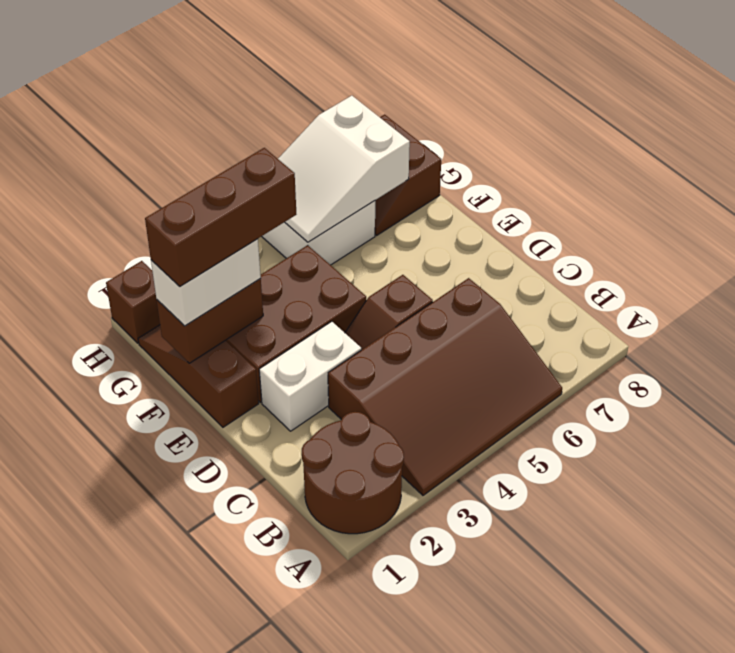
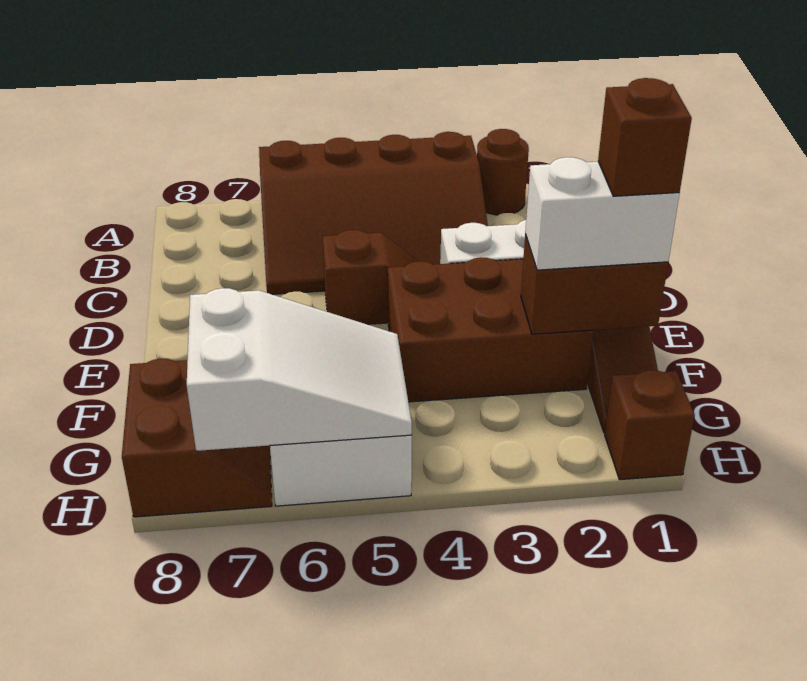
brown round brick A1:B2 level 1 -> brown round brick A2 level 1
brown slope A3:C6 level 1 top C -> brown slope A3:C6 level 1 top A
brown brick F1:F3 level 4 -> brown brick F1 level 4

